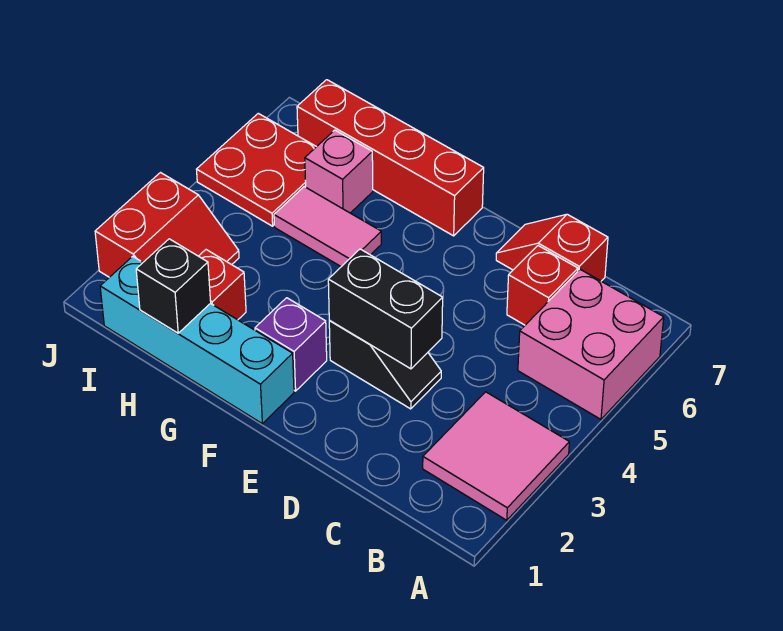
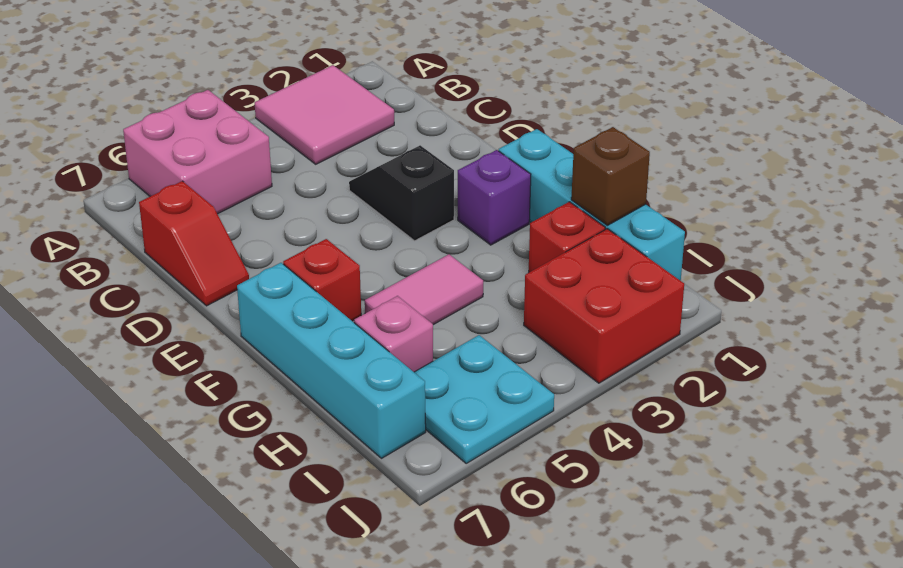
red brick C6 level 1 -> red brick F6 level 1
black brick D3:E3 level 2 -> none
red brick F7:I7 level 1 -> cyan brick F7:I7 level 1
pink tile G5:H5 level 1 -> pink tile G4:G5 level 1
black brick H1 level 2 -> brown brick H1 level 2
red slope I2:J3 level 1 top J -> red brick I2:J3 level 1
red plate I5:J6 level 1 -> cyan plate I5:J6 level 1

